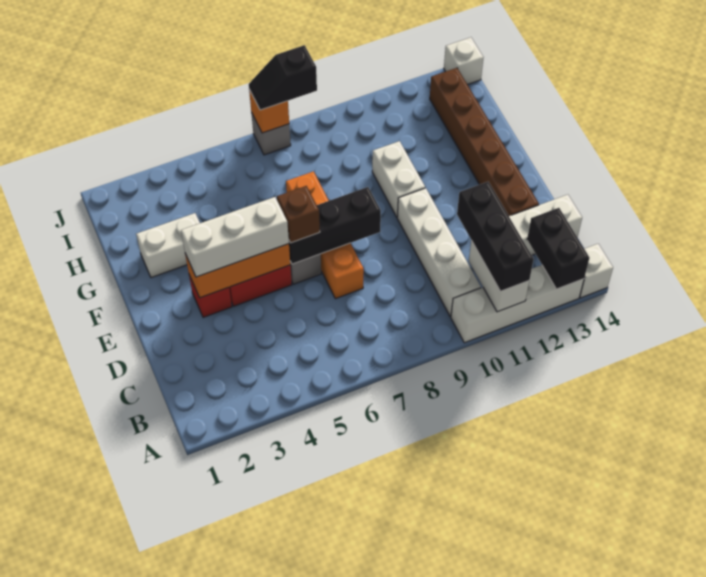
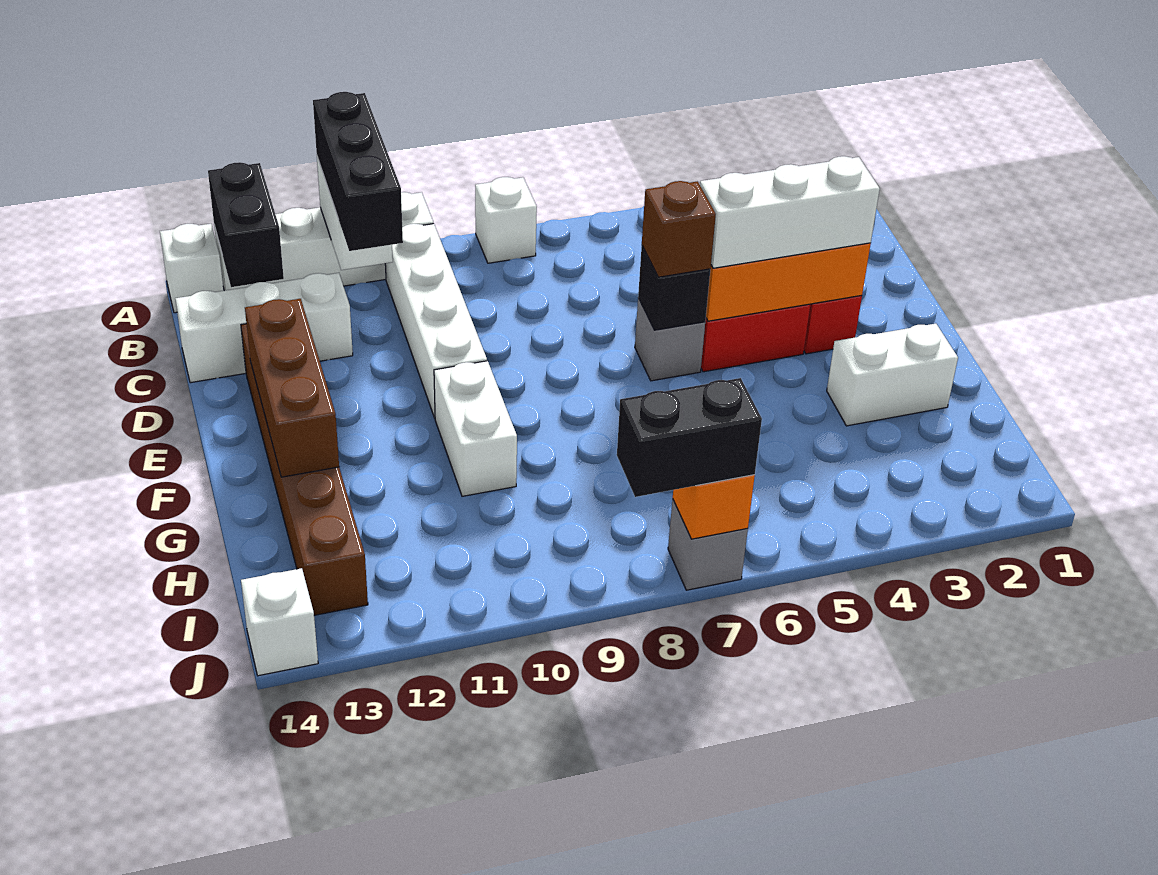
none -> white brick A8 level 1
orange brick D7:G7 level 1 -> none
black brick E6:E8 level 2 -> black brick E6 level 2
none -> brown brick E13:G13 level 2
black slope J7:J8 level 3 top 8 -> black brick J7:J8 level 3

